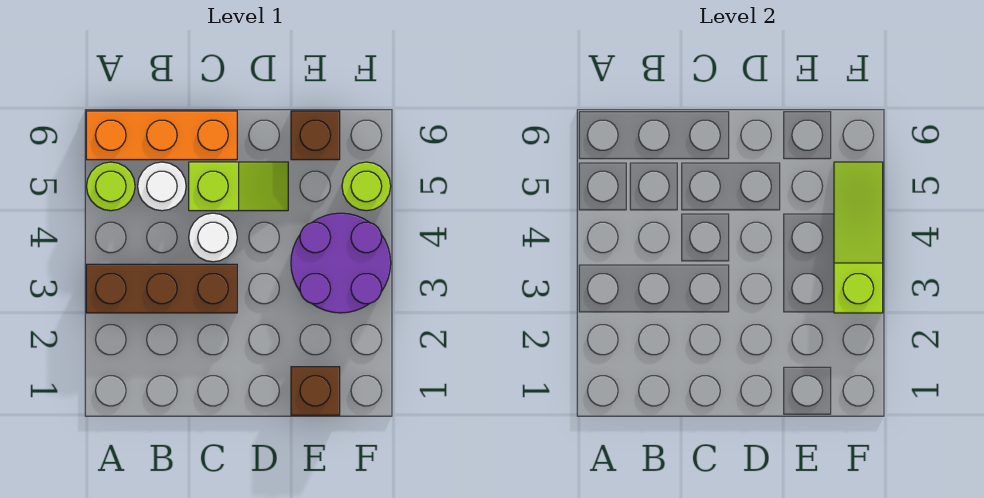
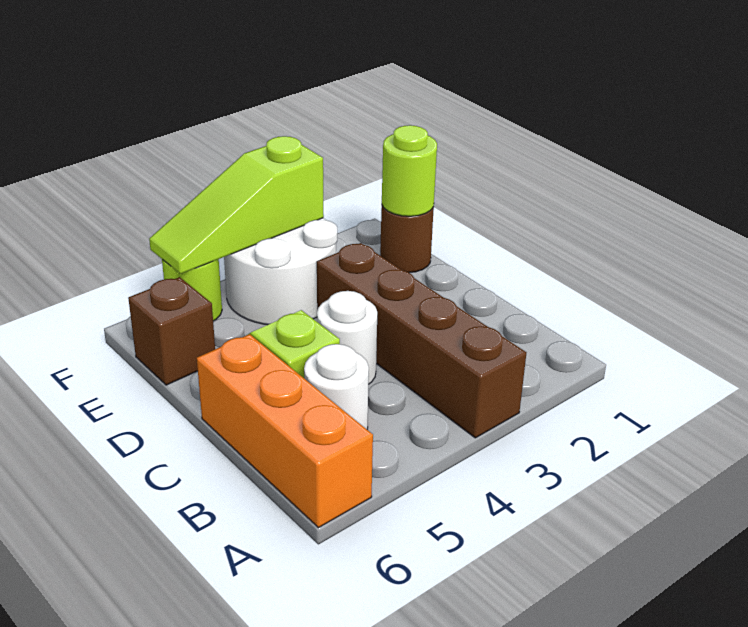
brown brick A3:C3 level 1 -> brown brick A3:D3 level 1
lime round brick A5 level 1 -> lime round brick E1 level 2
brown brick E1 level 1 -> brown round brick E1 level 1
purple round brick E3:F4 level 1 -> white round brick E3:F4 level 1

